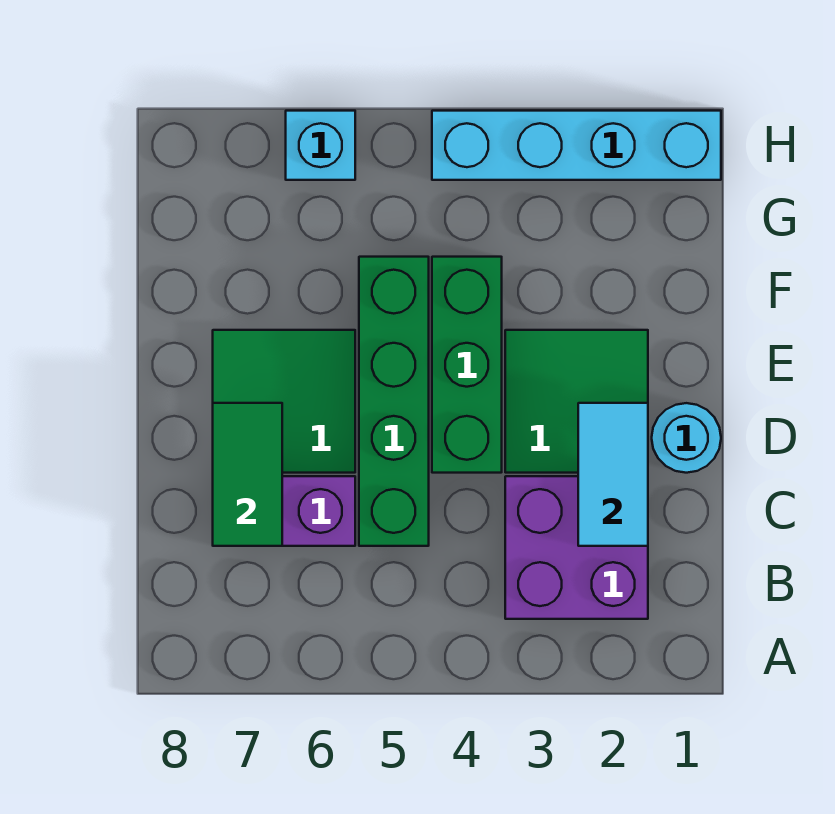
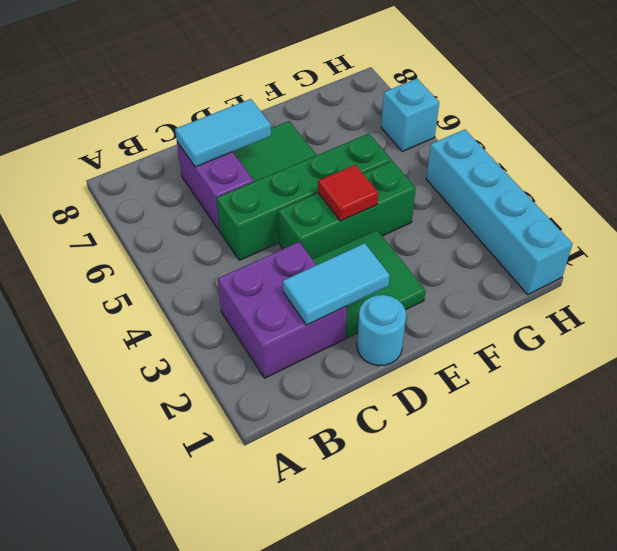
green tile C7:D7 level 2 -> cyan tile C7:D7 level 2
none -> red tile E4 level 2

